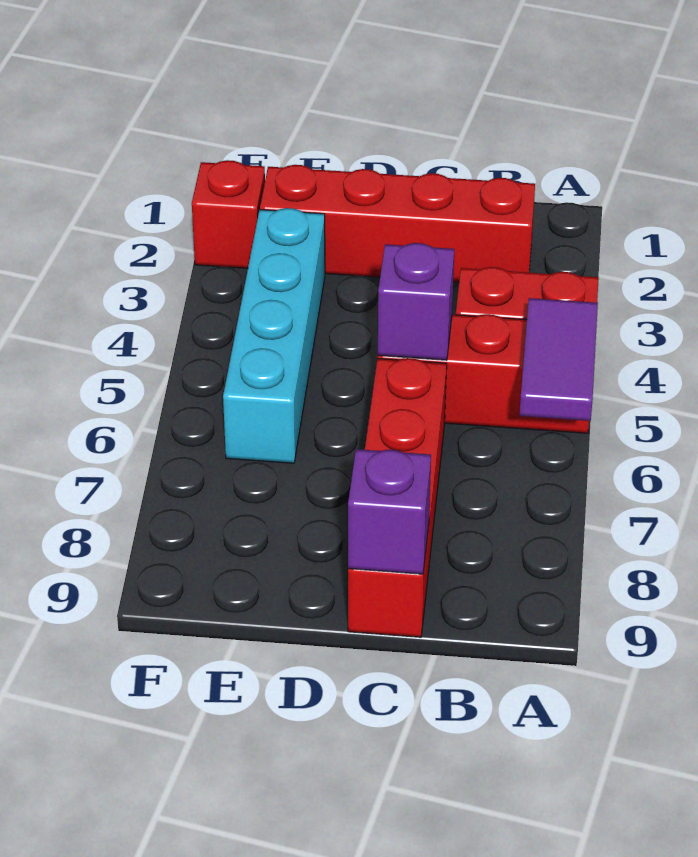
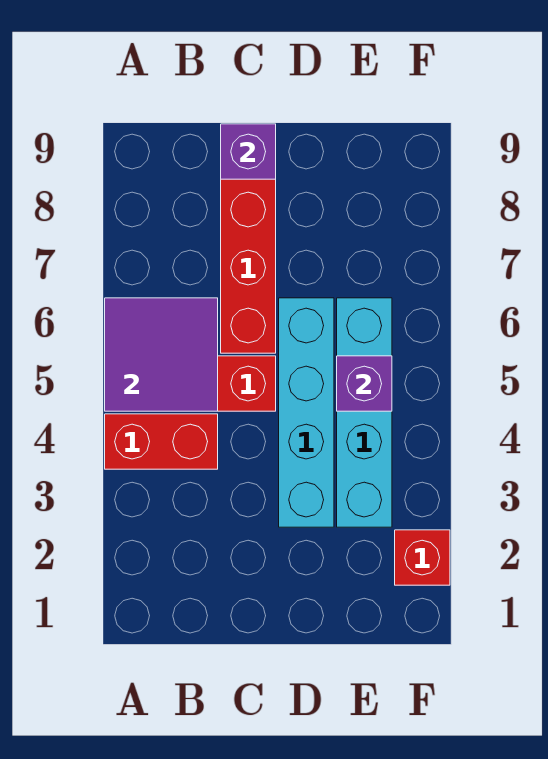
purple tile A5:A6 level 2 -> purple tile A5:B6 level 2
red brick B2:E2 level 1 -> none
purple brick C5 level 2 -> purple brick E5 level 2
none -> cyan brick D3:D6 level 1

